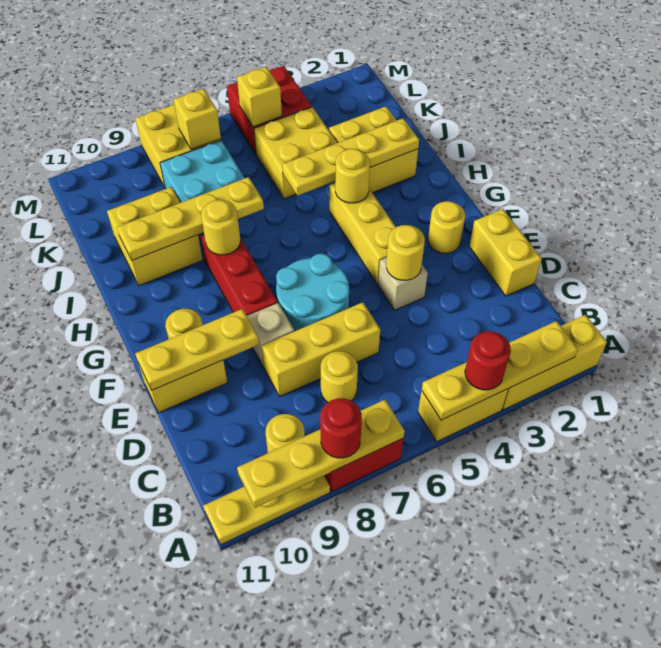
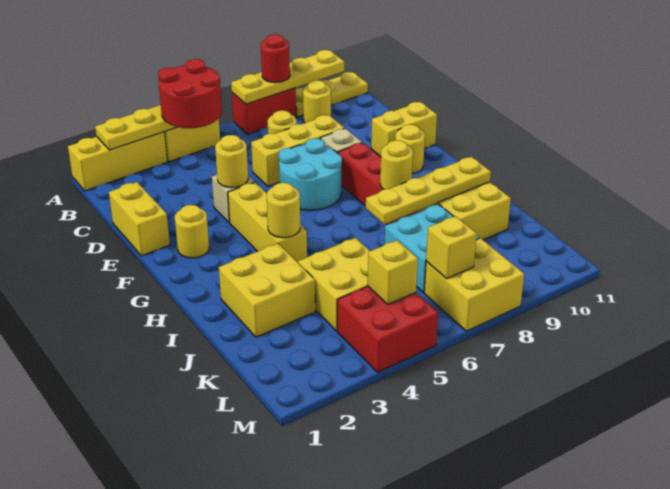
red round brick A4 level 3 -> red round brick A4:B5 level 3
yellow plate E9:E11 level 2 -> none
yellow plate I2:I5 level 2 -> none

